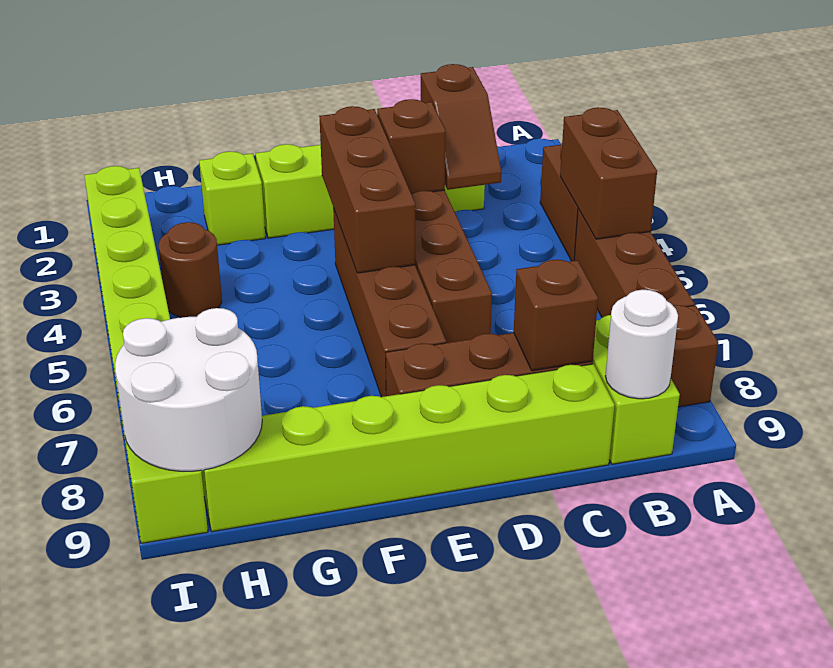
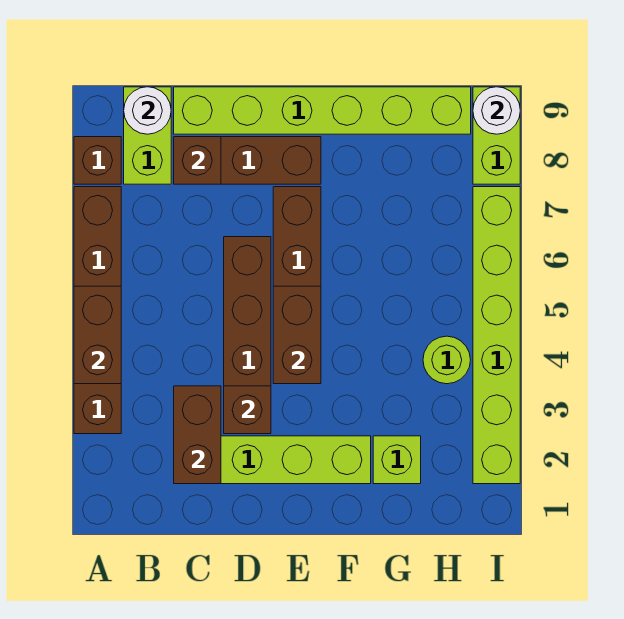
brown slope C2:C3 level 2 top 2 -> brown brick C2:C3 level 2
brown brick E3:E5 level 2 -> brown brick E4:E5 level 2
brown round brick H4 level 1 -> lime round brick H4 level 1
white round brick H8:I9 level 2 -> white round brick I9 level 2

